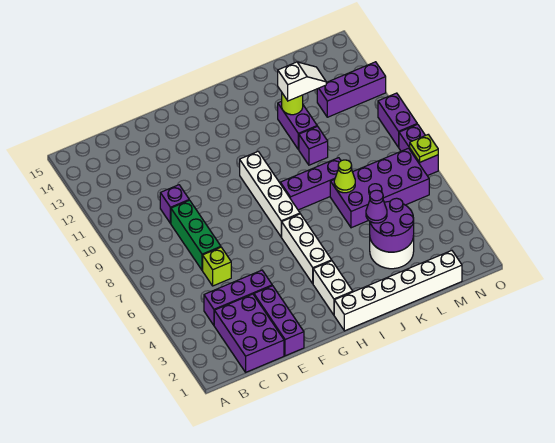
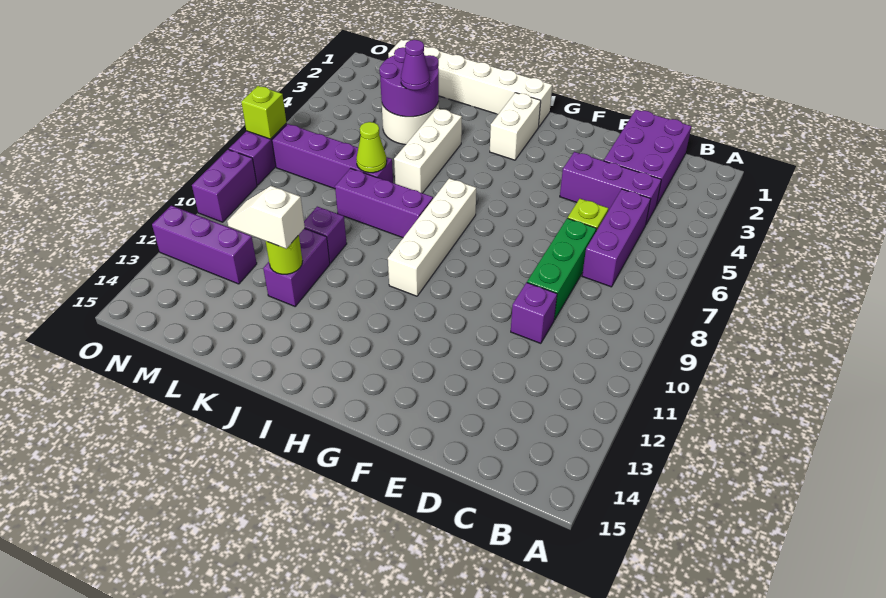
purple brick E1:E3 level 1 -> purple brick C5:C7 level 1
white brick H4:H6 level 1 -> white brick J4:J6 level 1
purple brick K6:N7 level 1 -> purple brick K7:N7 level 1
lime plate O7 level 2 -> lime brick O7 level 2

